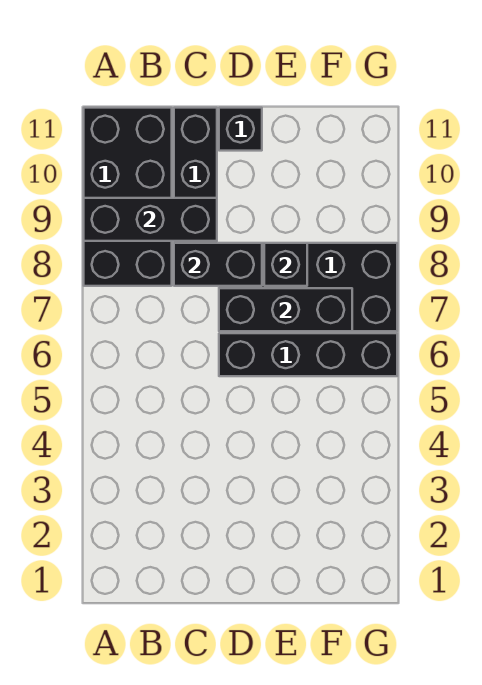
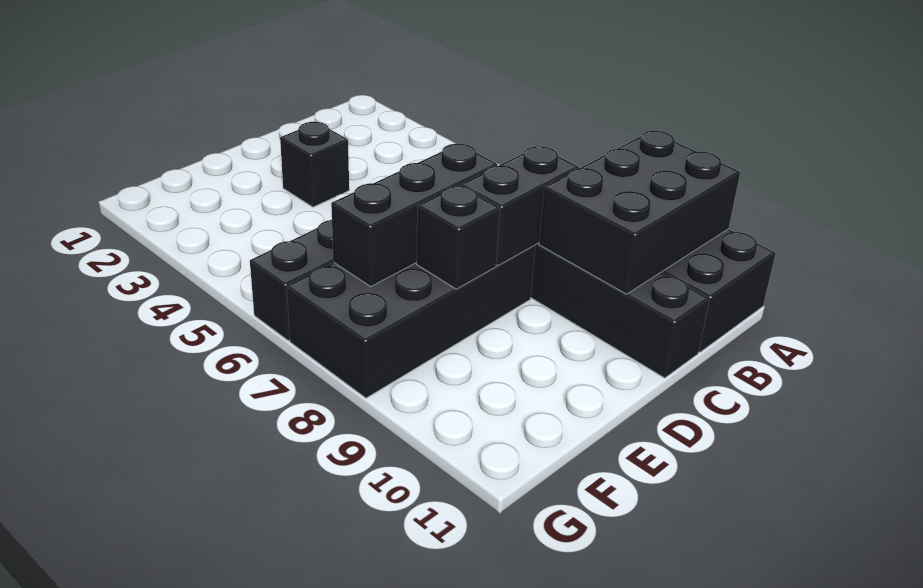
black brick A9:C9 level 2 -> black brick A9:C10 level 2
black brick D11 level 1 -> black brick D3 level 1

